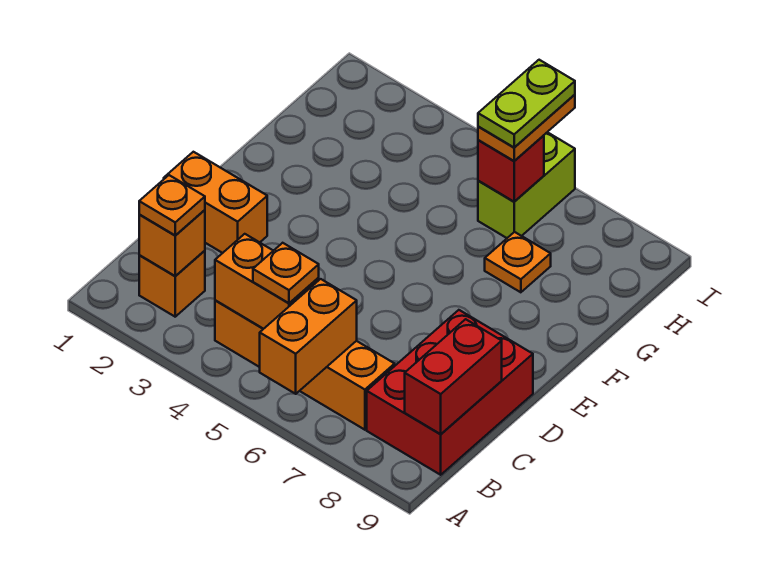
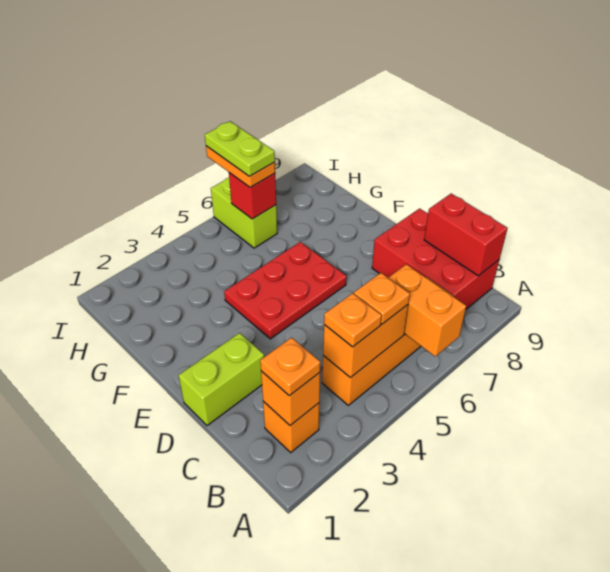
orange brick D1:D2 level 1 -> lime brick D1:D2 level 1
none -> red plate E4:F6 level 1
orange plate G7 level 1 -> orange plate B4 level 3

